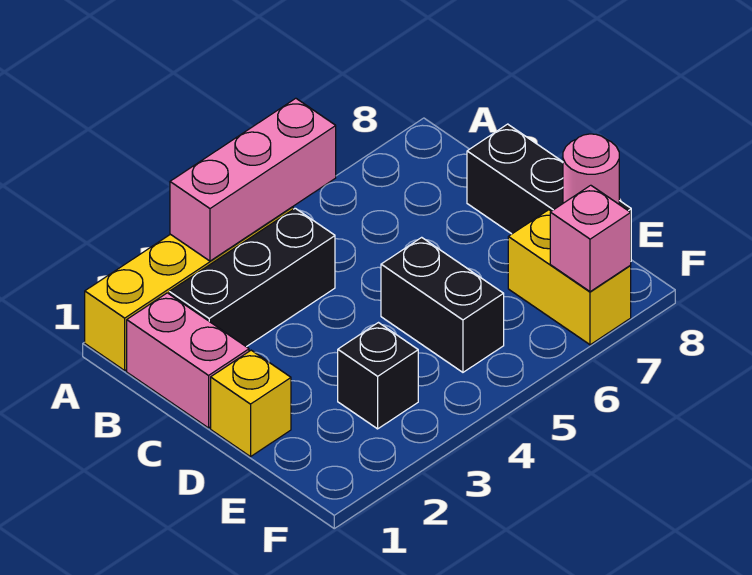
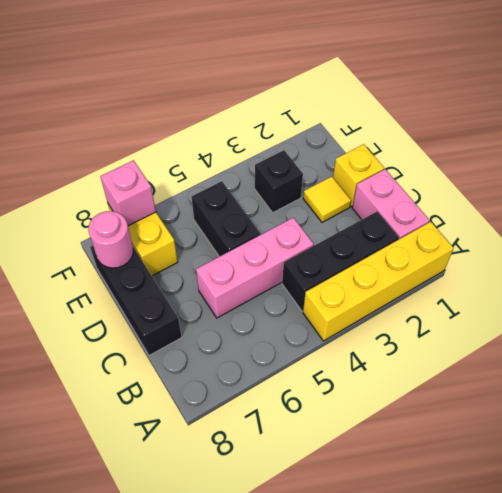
pink brick A3:A5 level 2 -> pink brick C4:C6 level 1
none -> yellow tile D2 level 1

